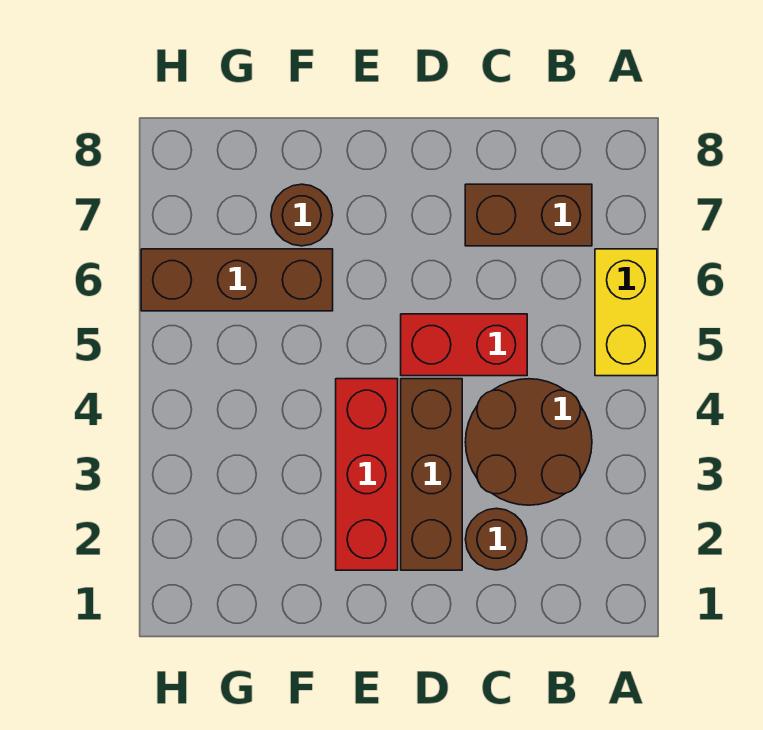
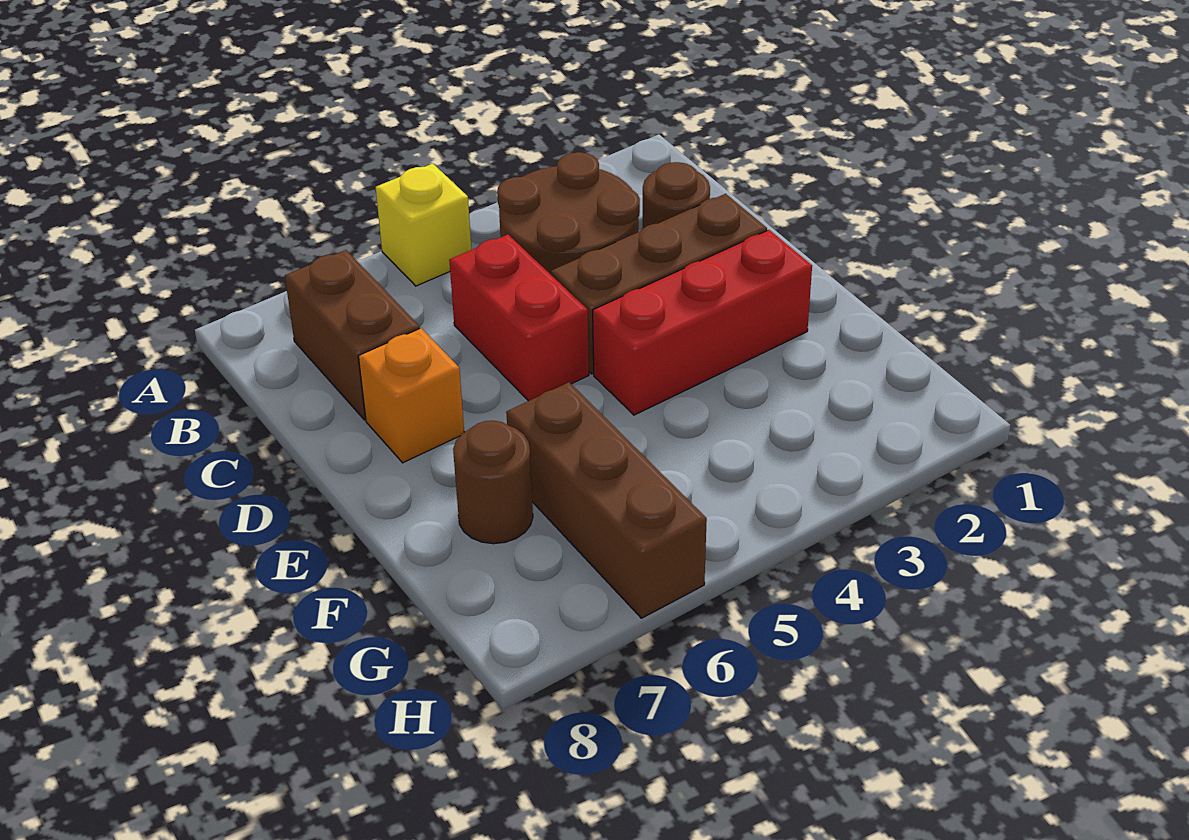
yellow brick A5:A6 level 1 -> yellow brick A5 level 1
none -> orange brick D7 level 1

